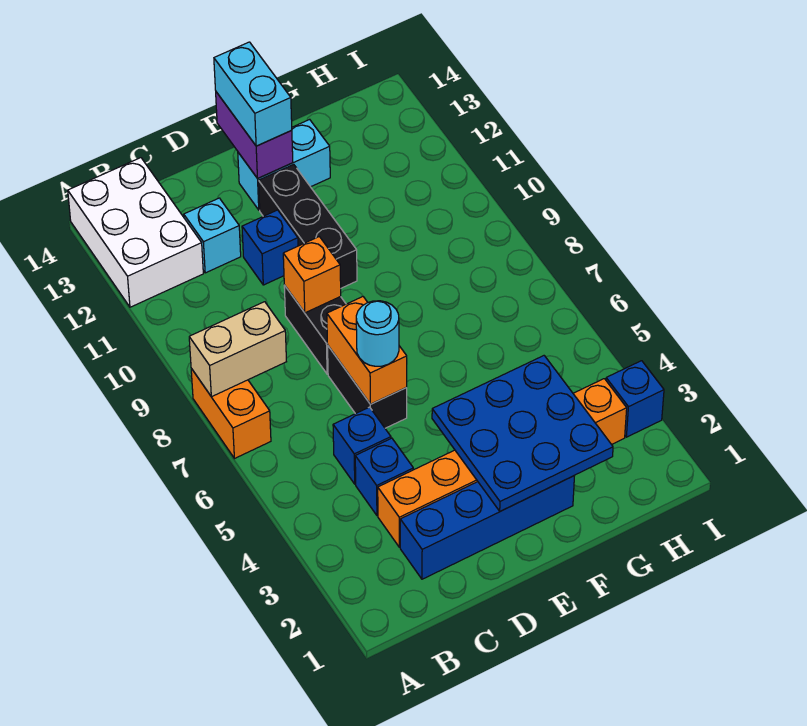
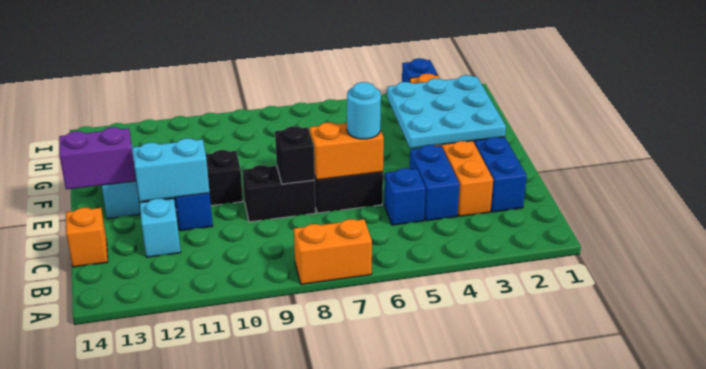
tan brick A8:B8 level 2 -> none
white brick A12:B14 level 1 -> none
blue brick C4 level 1 -> blue brick C4:D4 level 1
none -> black brick D8 level 2
orange brick D9 level 2 -> orange brick C14 level 1
blue plate E2:G4 level 2 -> cyan plate E2:G4 level 2
cyan brick E13:E14 level 3 -> cyan brick D11:D12 level 2

